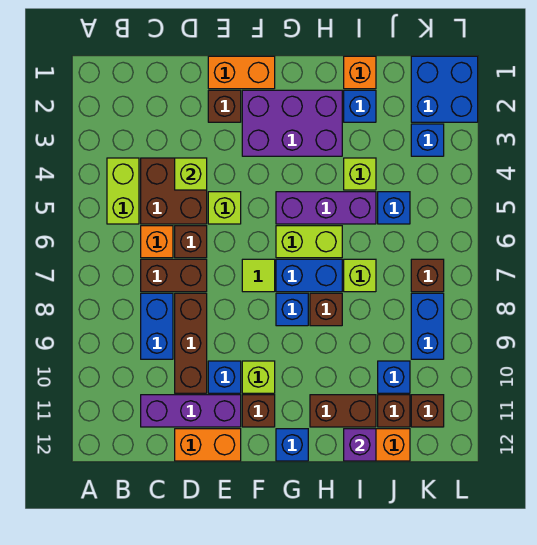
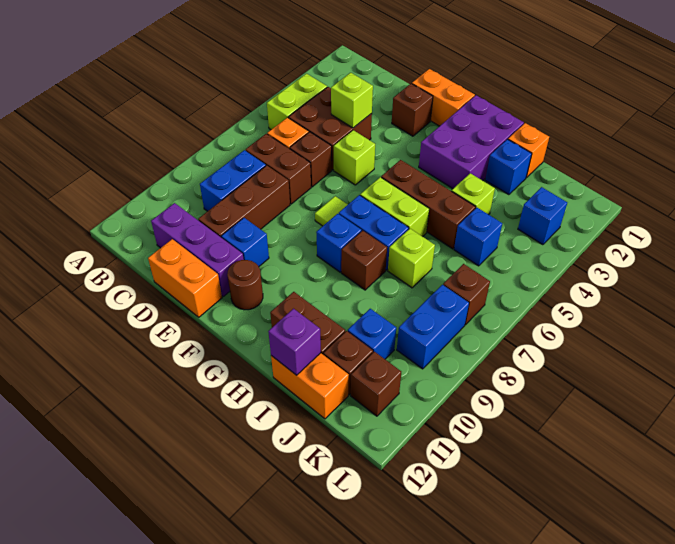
purple brick F2:H3 level 1 -> purple brick G1:H3 level 1
lime brick F10 level 1 -> none
brown brick F11 level 1 -> brown round brick F11 level 1
purple brick G5:I5 level 1 -> brown brick G5:I5 level 1
blue brick G12 level 1 -> none
blue brick K1:L2 level 1 -> none

